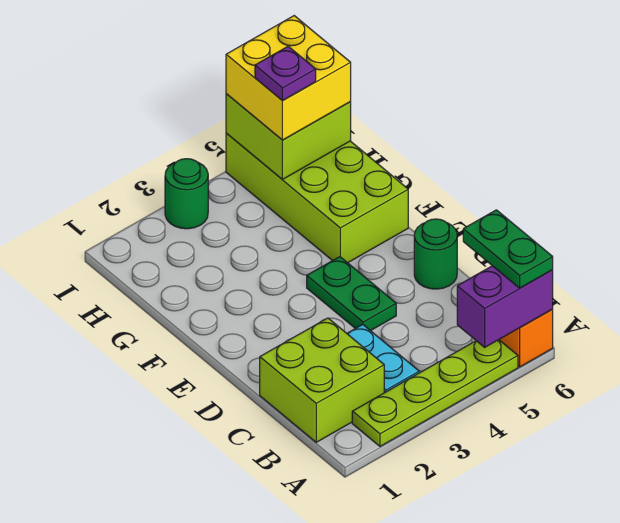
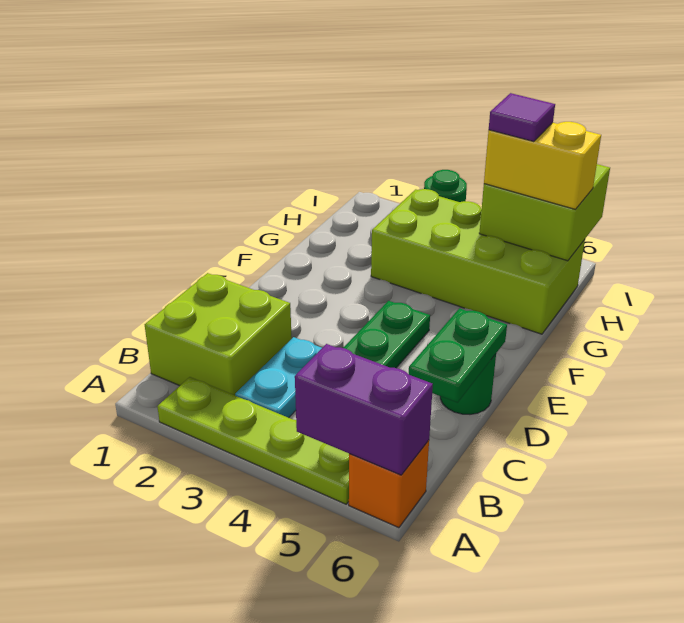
green plate A6:B6 level 3 -> green plate C6:D6 level 2
lime brick F5:I6 level 1 -> lime brick G3:H6 level 1
yellow brick H5:I6 level 3 -> yellow brick H5:H6 level 3
purple plate H5 level 4 -> purple tile H5 level 4

